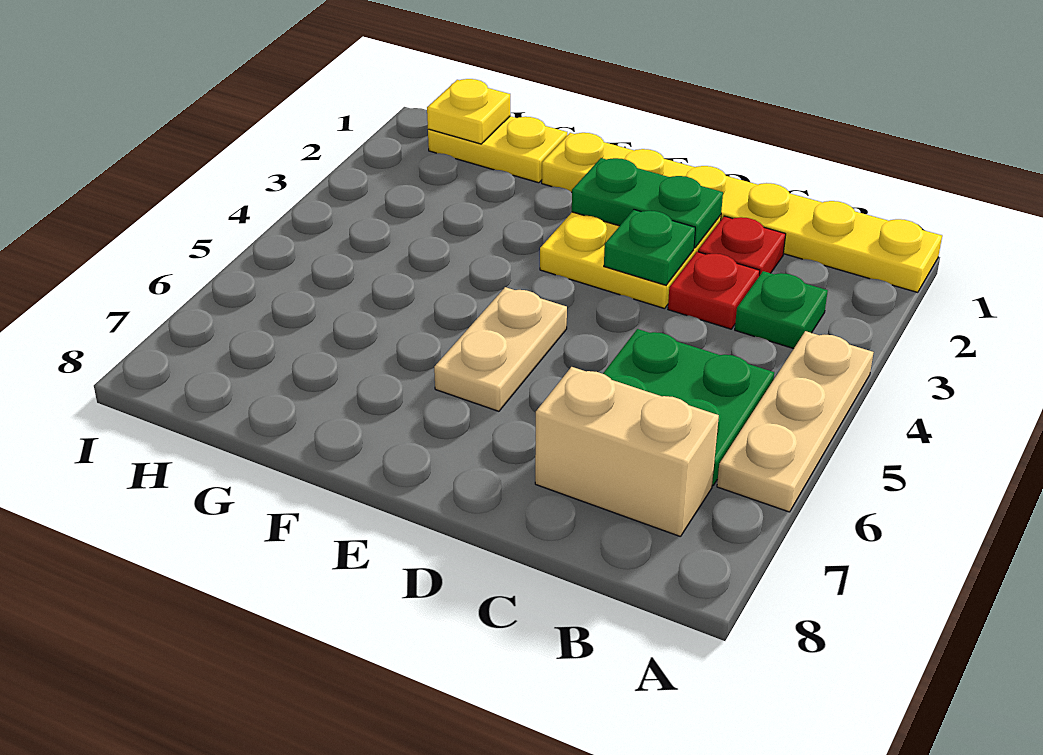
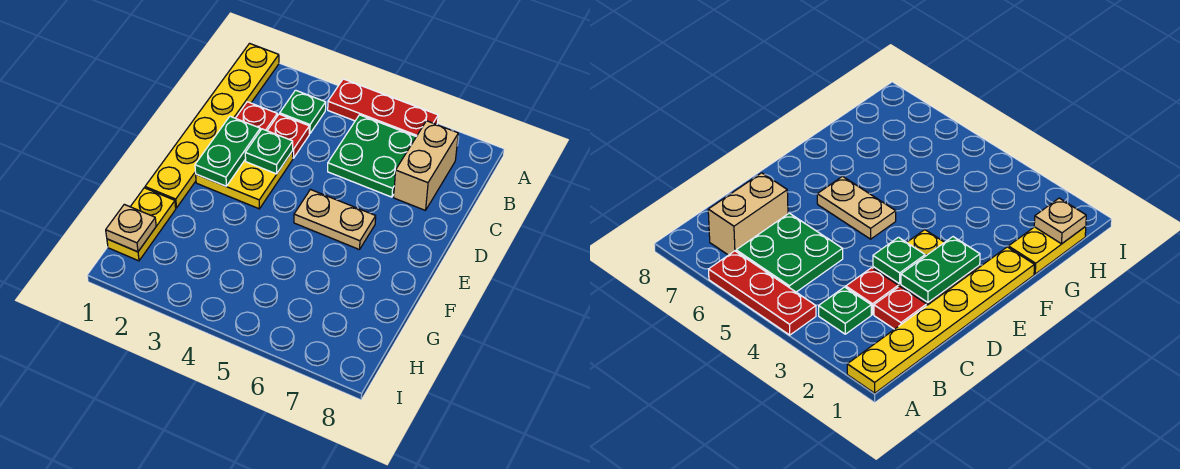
tan plate A4:A6 level 1 -> red plate A4:A6 level 1
yellow plate H1 level 2 -> tan plate H1 level 2

